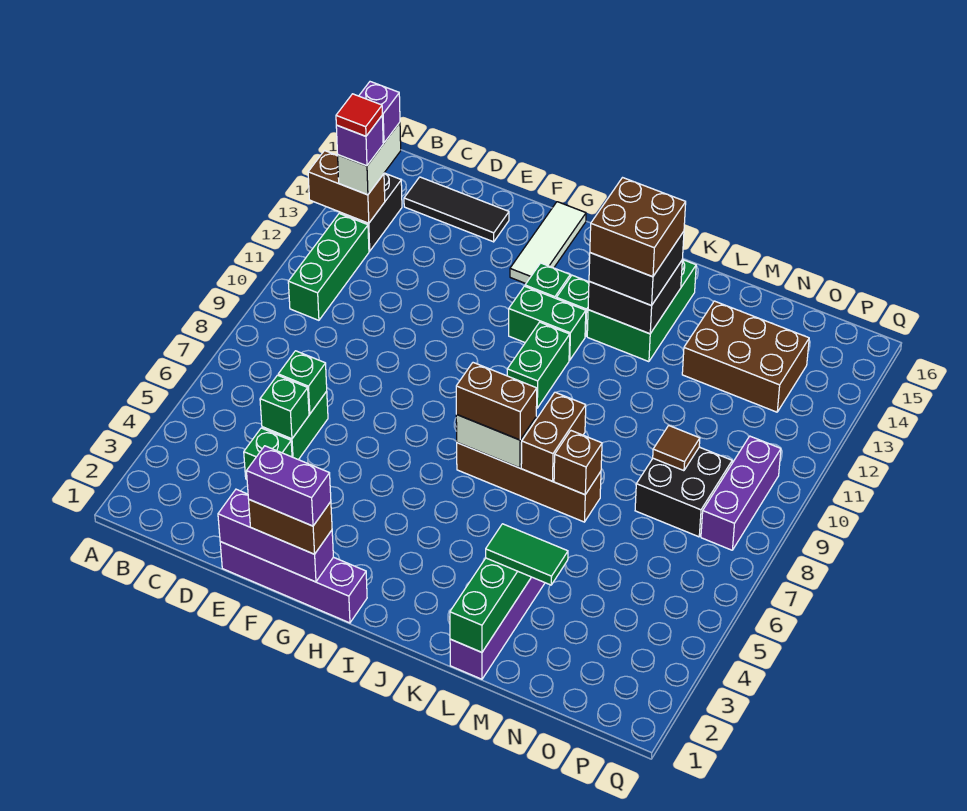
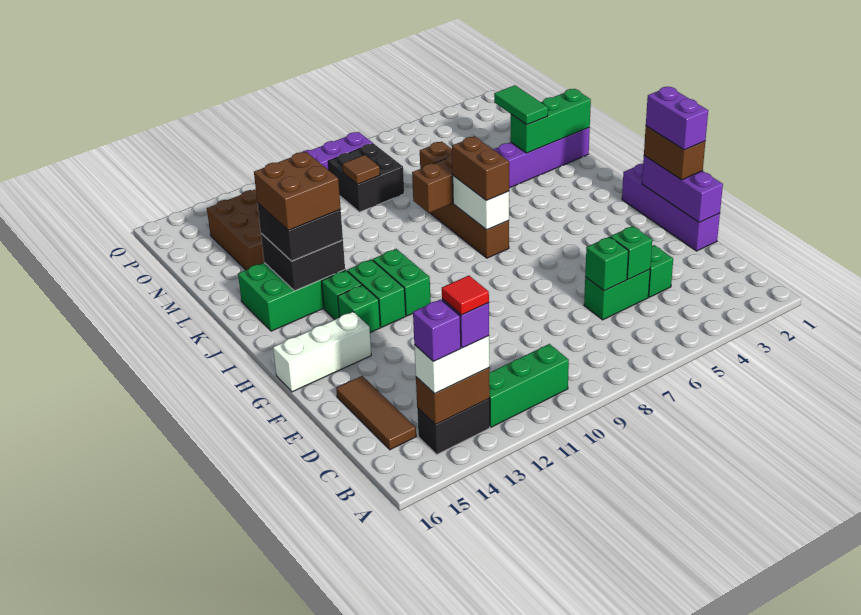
brown brick A13:B13 level 2 -> brown brick B13:B14 level 2
black tile C15:E15 level 1 -> brown tile C15:E15 level 1
white tile G14:G16 level 1 -> white brick G14:G16 level 1
green brick I10:I11 level 1 -> green brick H11:I11 level 1

